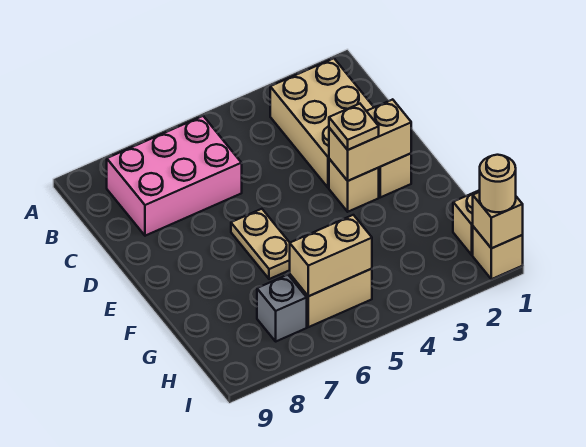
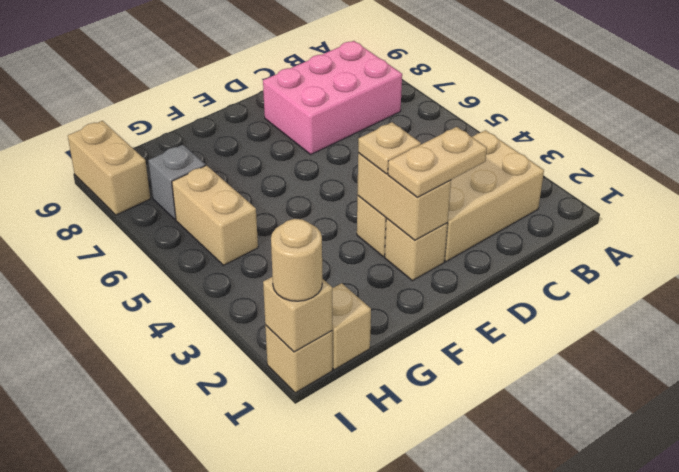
pink brick B6:C8 level 1 -> pink brick B7:D8 level 1
tan plate E6:F6 level 1 -> tan plate D2:E2 level 3
tan brick H5:H6 level 2 -> tan brick I8:I9 level 1

